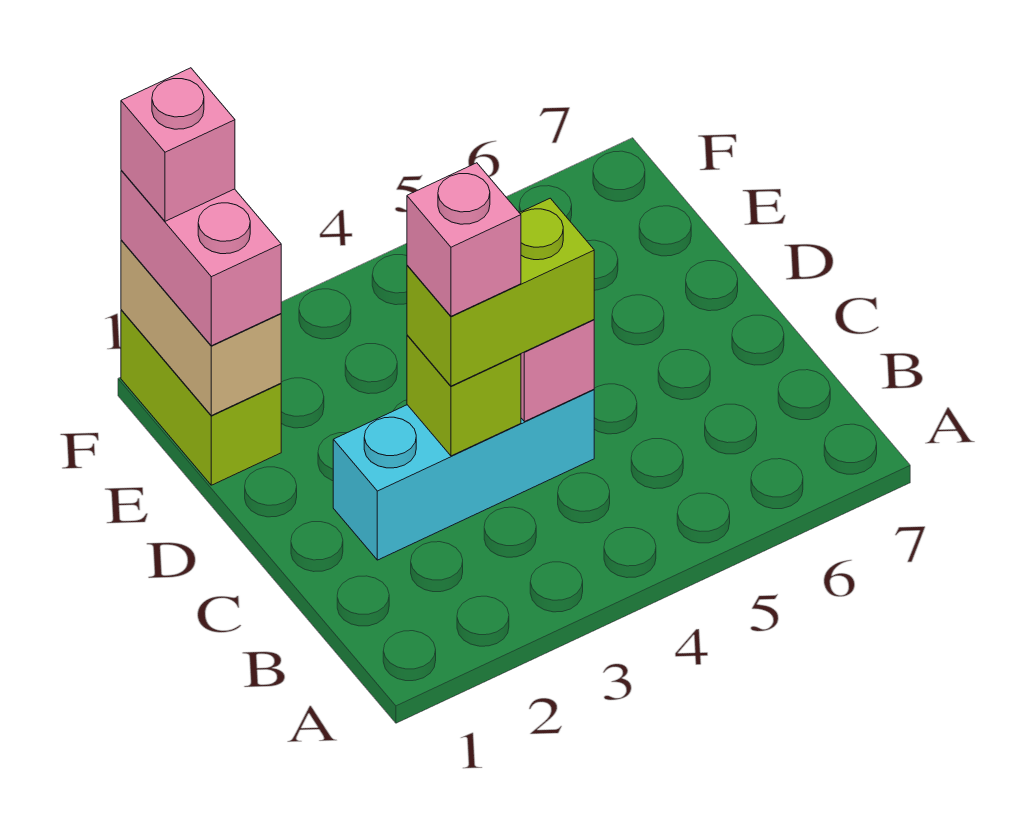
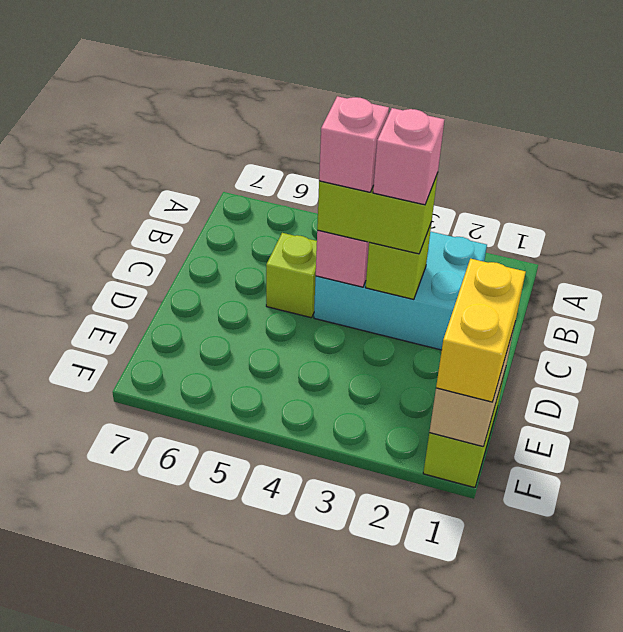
cyan brick C2:C4 level 1 -> cyan brick B2:C4 level 1
none -> lime brick C5 level 1
pink brick E1:F1 level 3 -> yellow brick E1:F1 level 3
pink brick F1 level 4 -> pink brick C4 level 4

